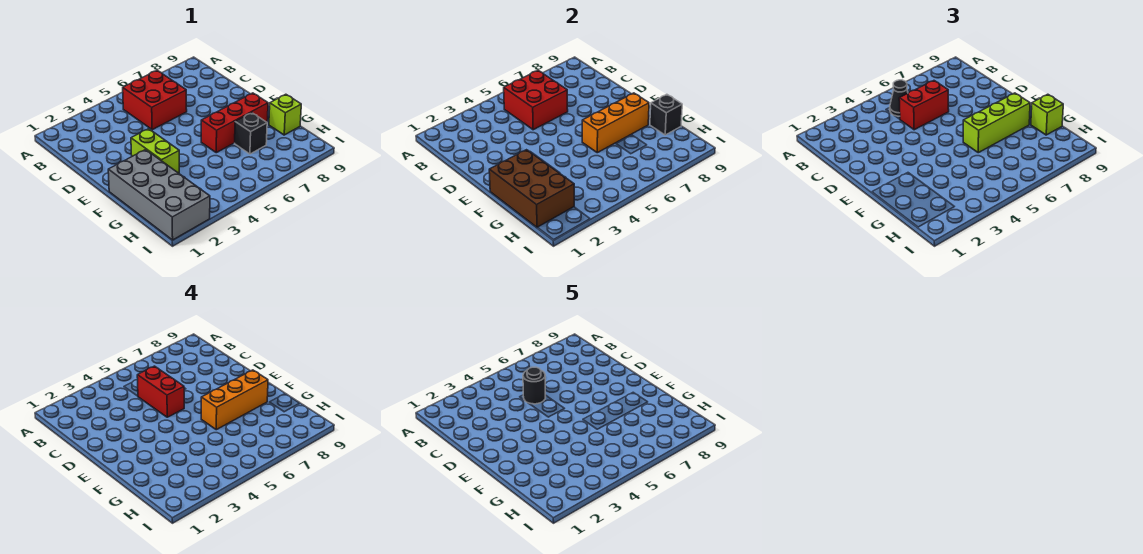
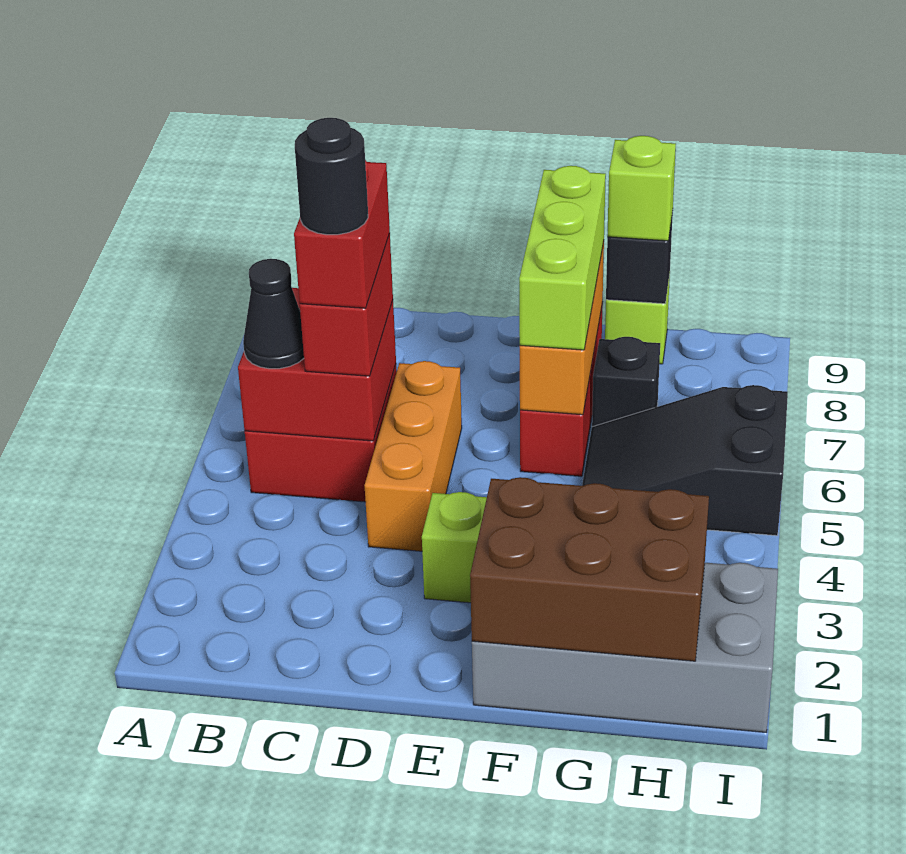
red brick C5:D5 level 4 -> red brick C5:C6 level 4
orange brick F6:F8 level 4 -> orange brick D4:D6 level 1
none -> black slope G5:I6 level 1 top I

